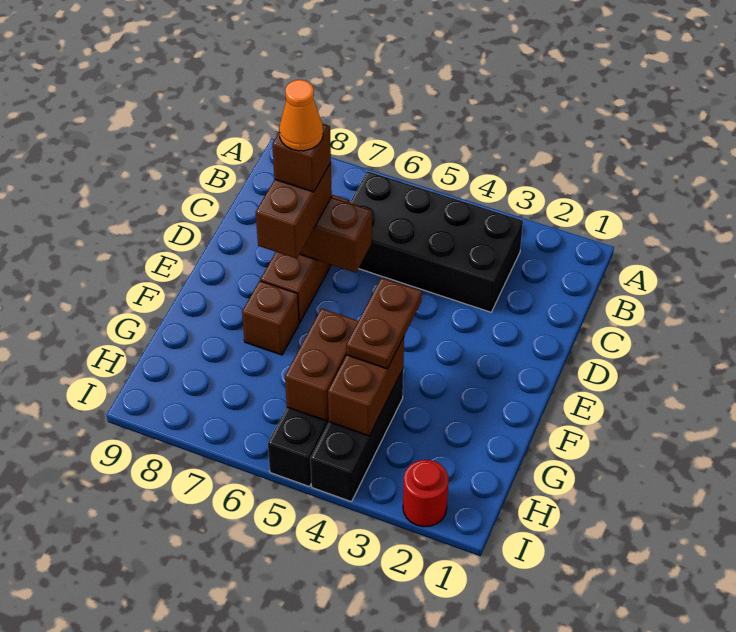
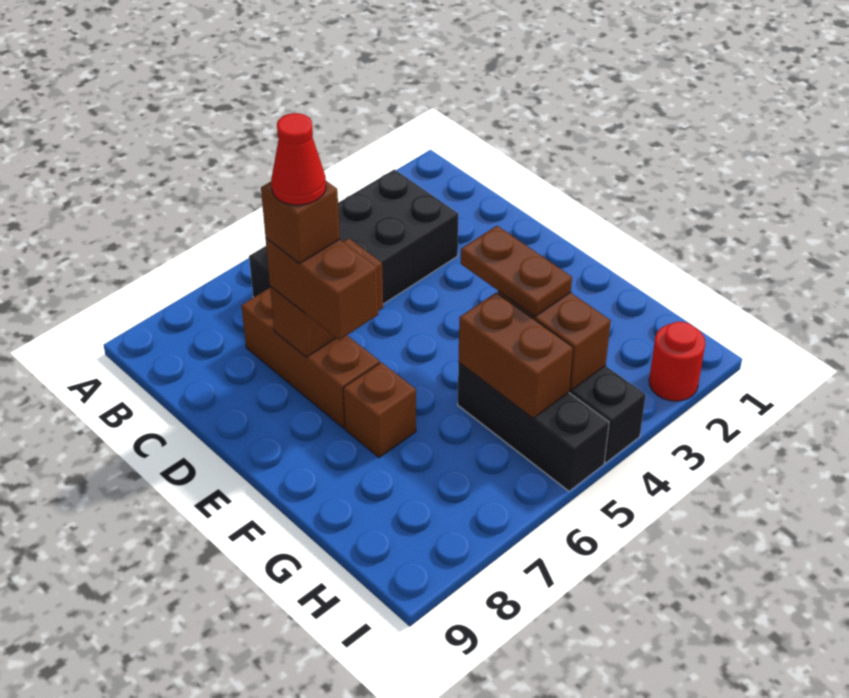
orange cone D7 level 5 -> red cone D7 level 5

